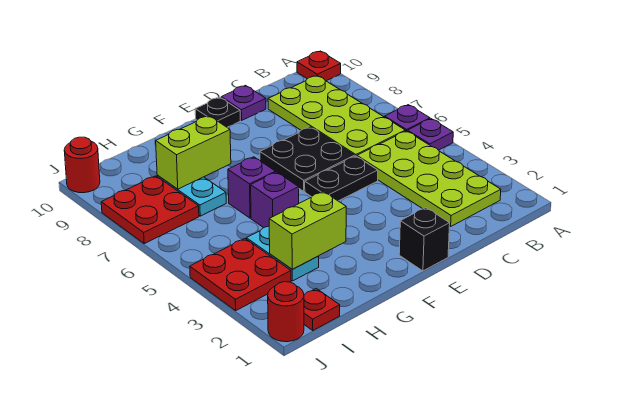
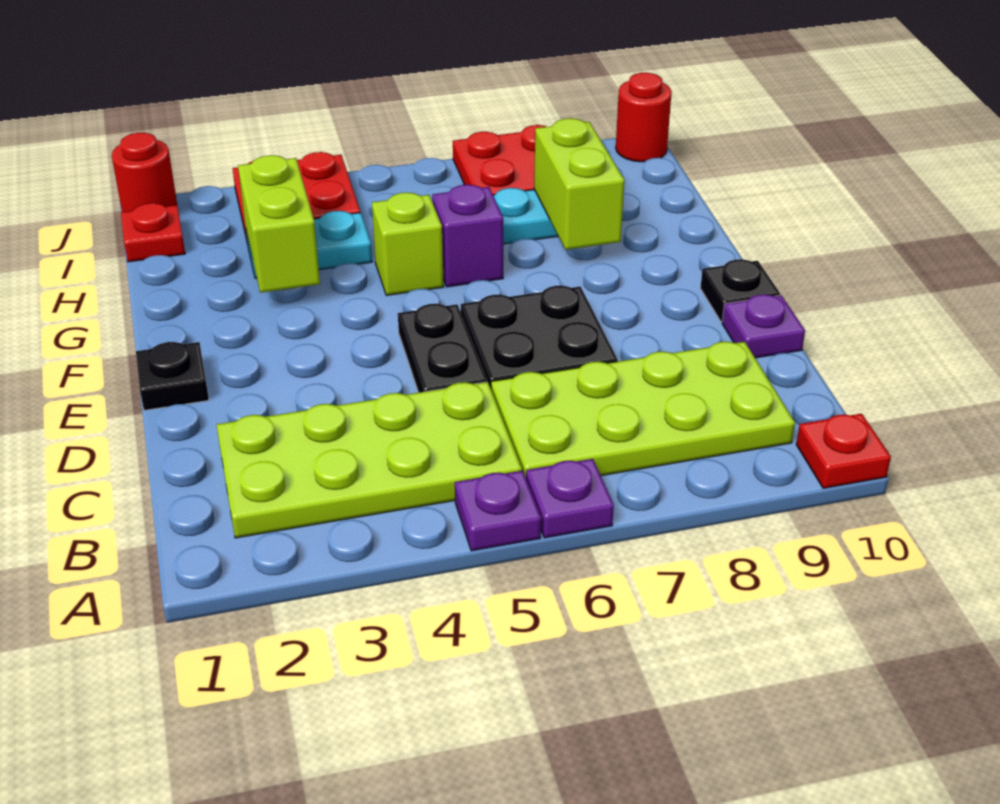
black brick E1 level 1 -> black plate E1 level 1
purple brick G5 level 1 -> lime brick G5 level 1

